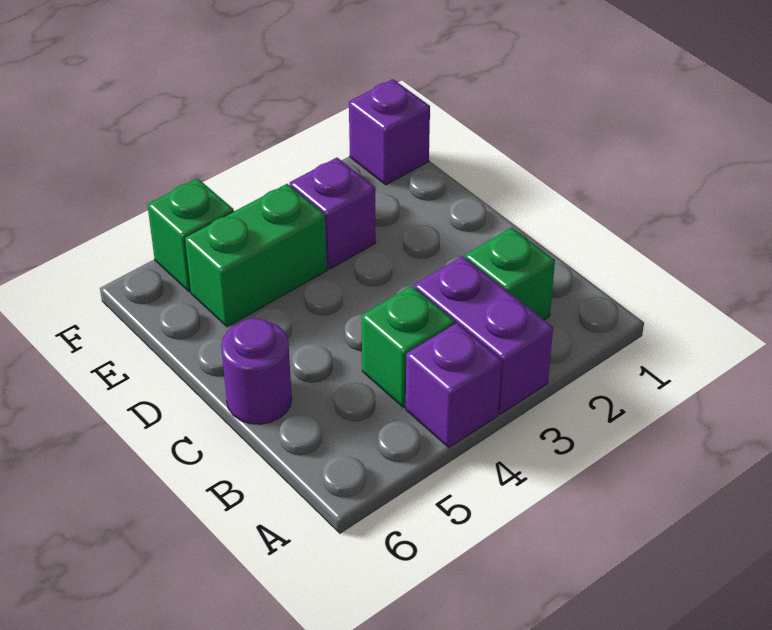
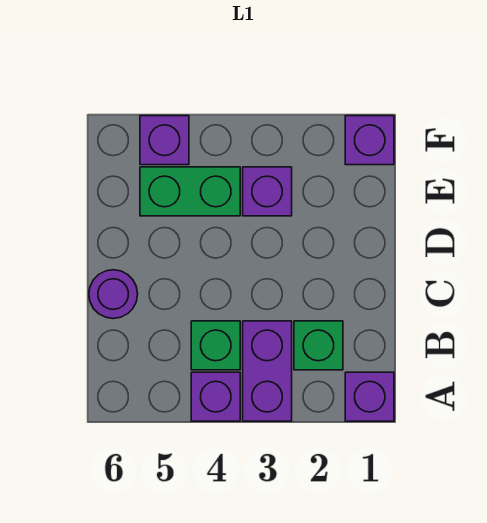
none -> purple brick A1 level 1
green brick F5 level 1 -> purple brick F5 level 1

